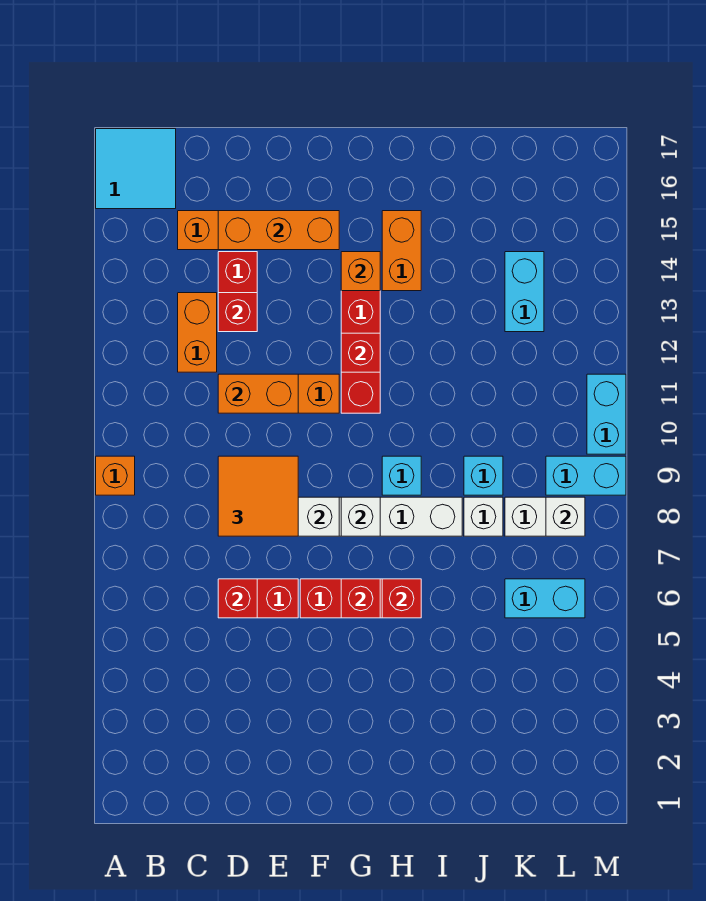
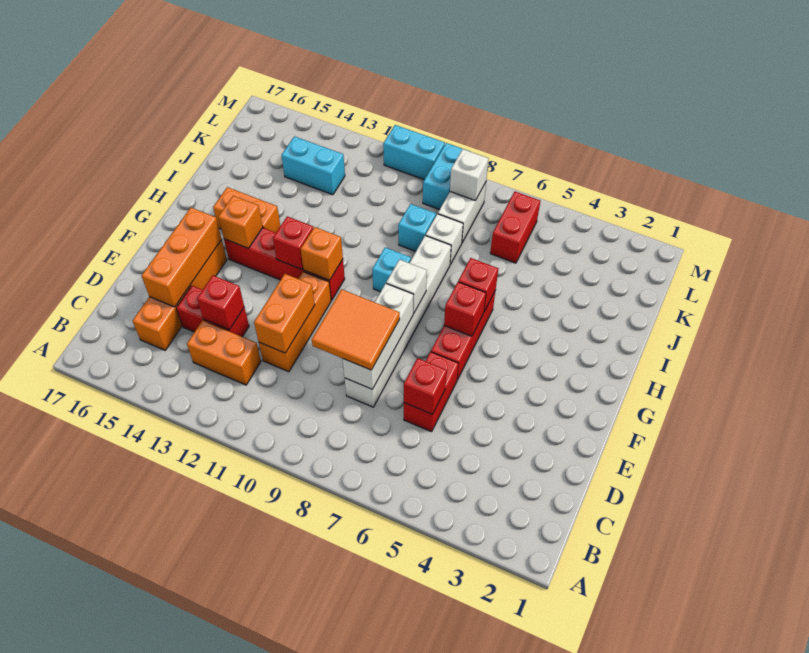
orange brick A9 level 1 -> orange brick G11 level 2
cyan tile A16:B17 level 1 -> none
cyan brick K6:L6 level 1 -> red brick K6:L6 level 1

